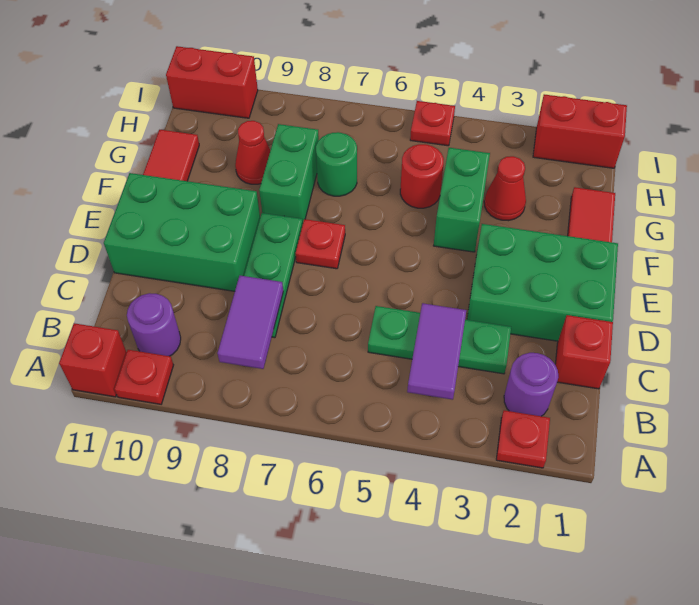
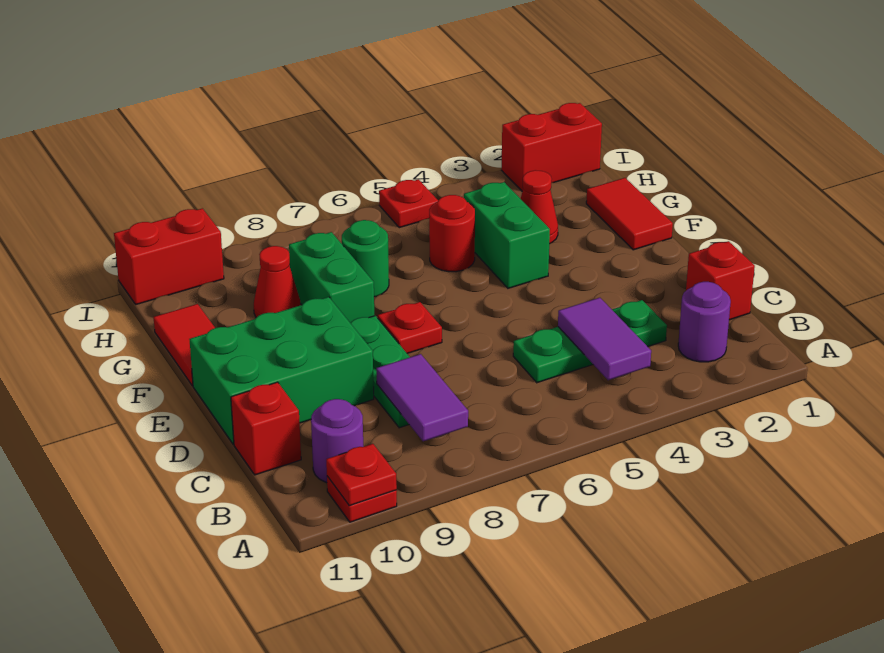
red plate A2 level 1 -> red plate A10 level 2
red brick A11 level 1 -> red brick C11 level 1
green brick D1:E3 level 1 -> none

